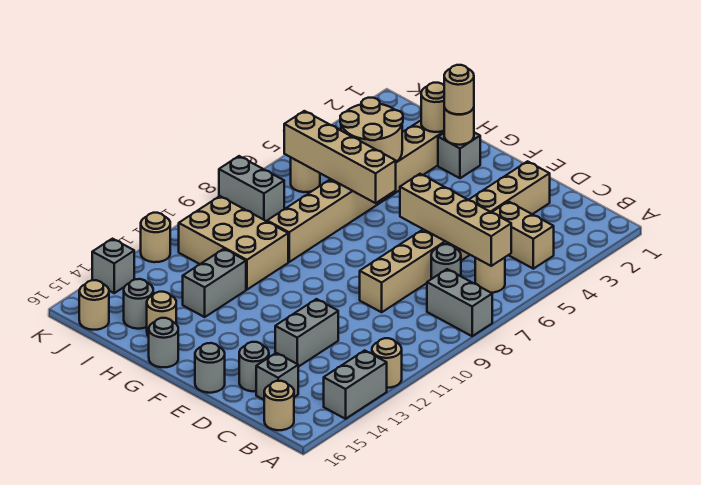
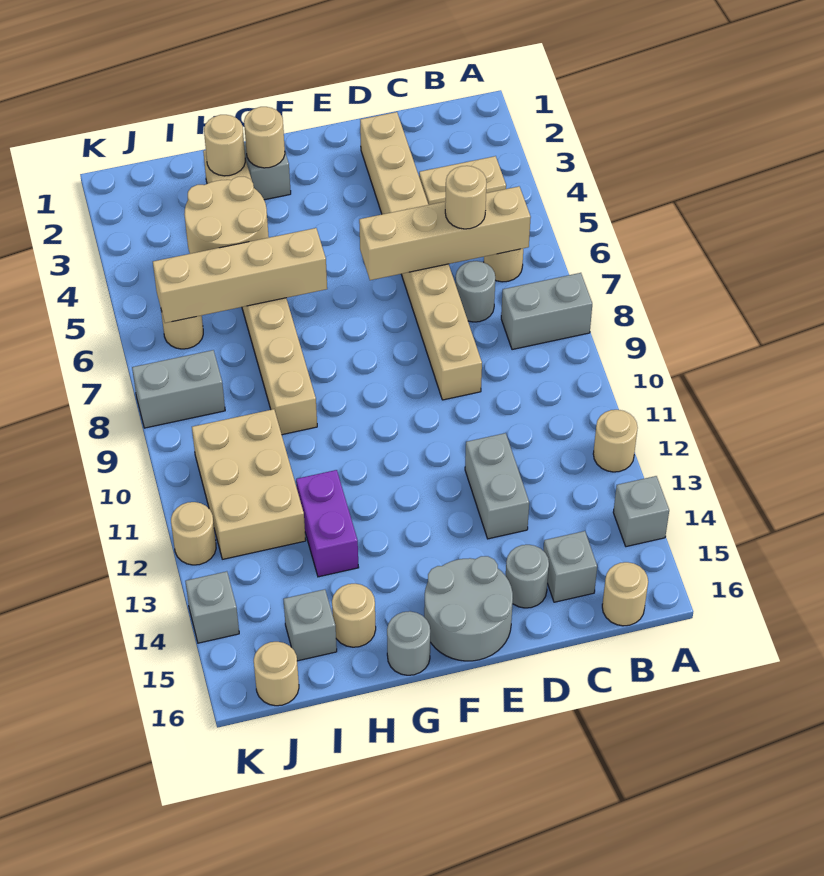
grey brick A13:A14 level 1 -> grey brick A14 level 1
grey round brick E16 level 1 -> grey round brick E15:F16 level 1
tan round brick G2 level 3 -> tan round brick C6 level 3
tan brick H10:J11 level 1 -> tan brick I10:J12 level 1
grey brick H12:H13 level 1 -> purple brick H12:H13 level 1
grey round brick I15 level 1 -> grey brick I15 level 1

